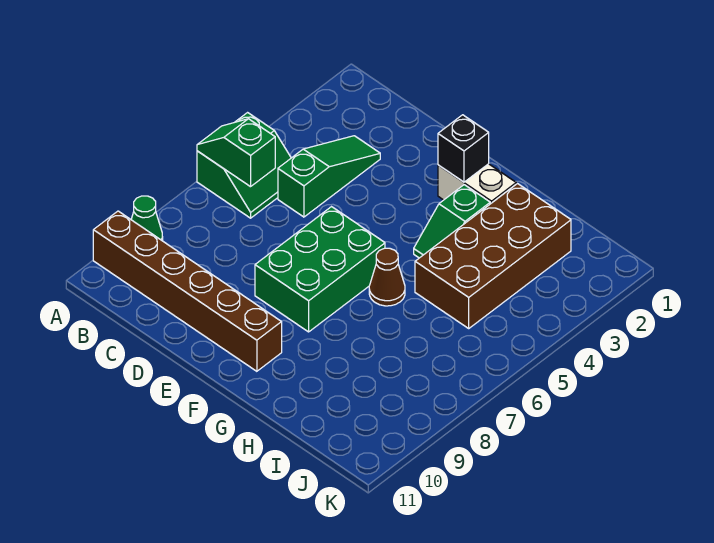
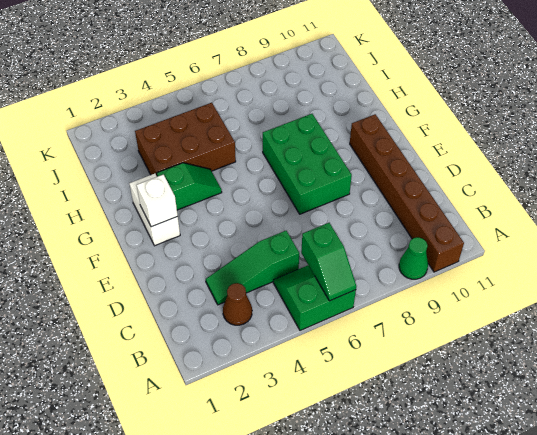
green brick E6:F8 level 1 -> green brick E7:G8 level 1
black brick F2 level 2 -> white brick F2 level 2
brown cone G6 level 1 -> brown cone B3 level 1
brown brick H2:I5 level 1 -> brown brick H3:I5 level 1

